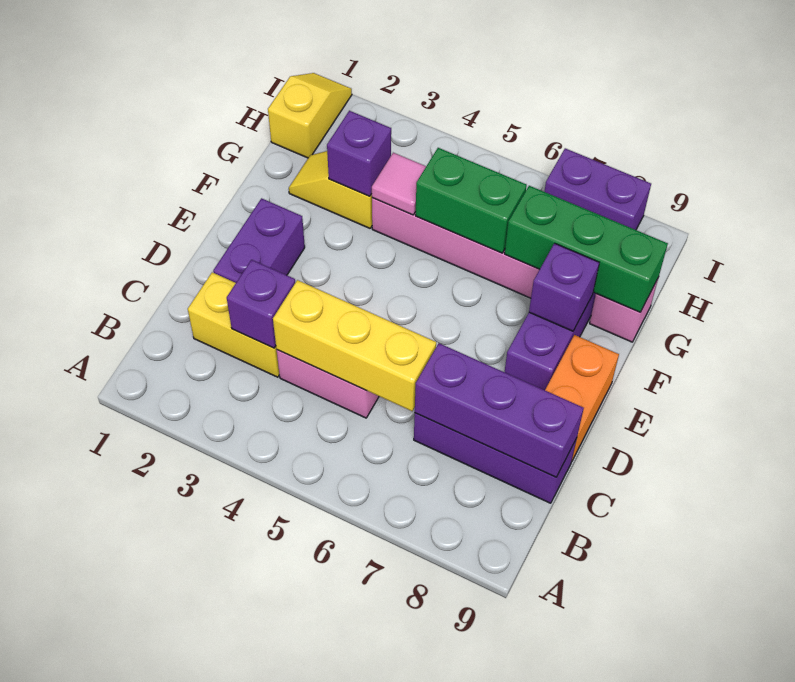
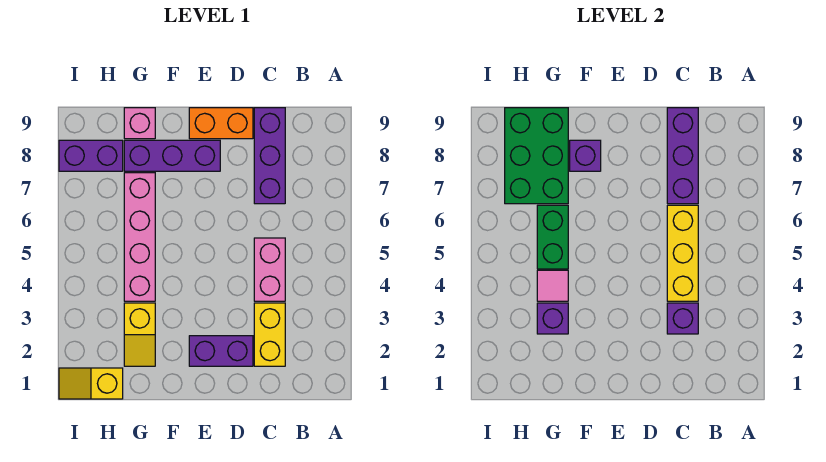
green brick G7:G9 level 2 -> green brick G7:H9 level 2
purple brick I7:I8 level 1 -> purple brick H8:I8 level 1

